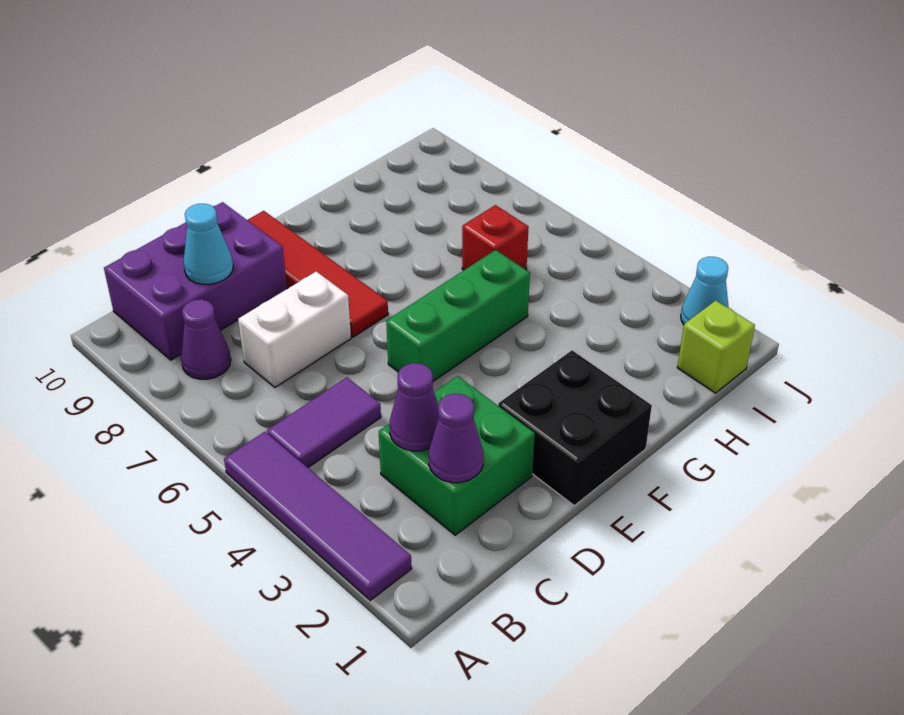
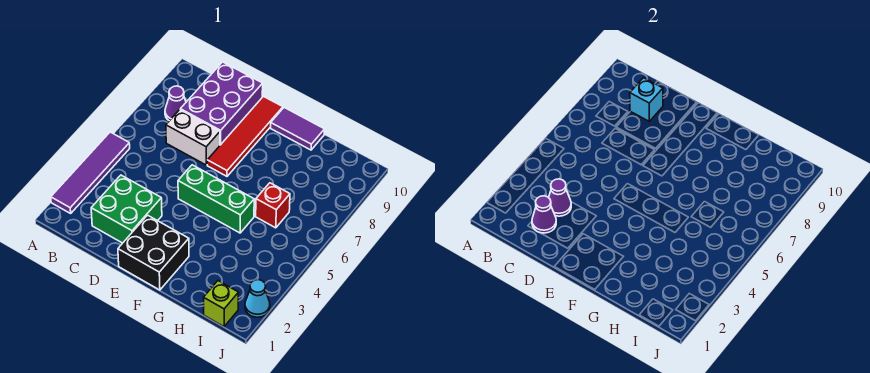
purple tile B5:C5 level 1 -> purple tile F10:G10 level 1
purple brick B9:D10 level 1 -> purple brick C8:D10 level 1
cyan cone C9 level 2 -> cyan brick C9 level 2

